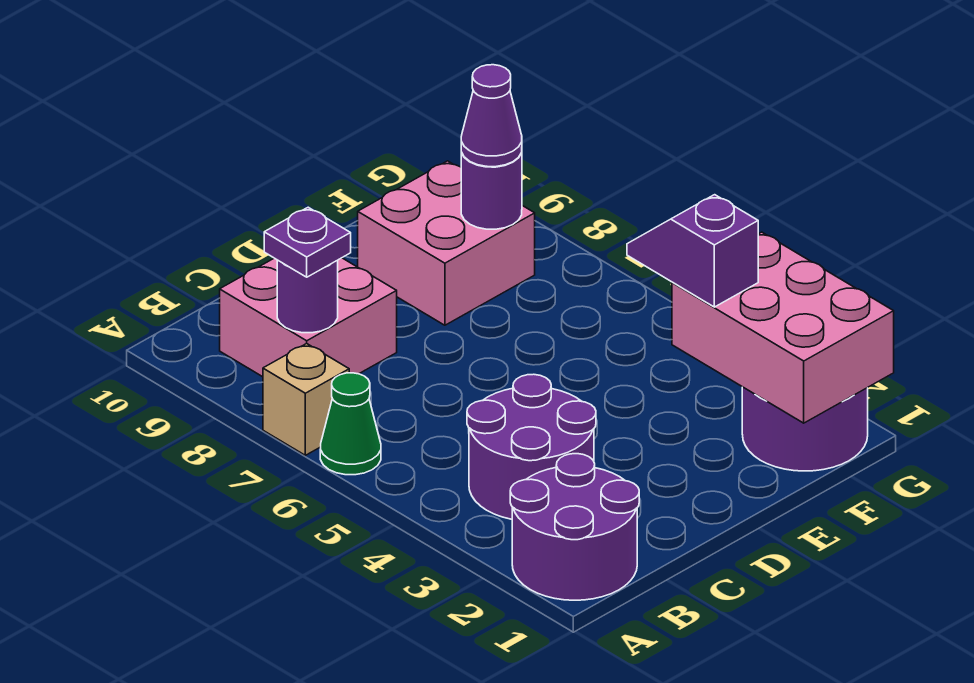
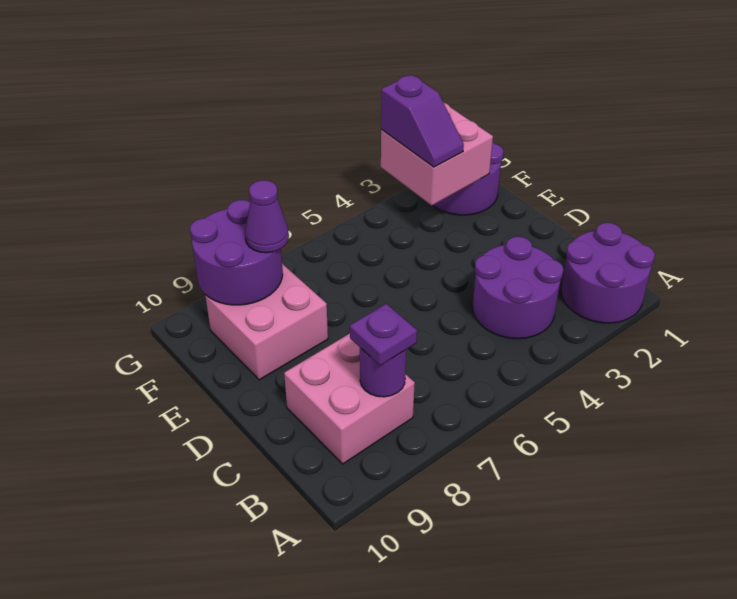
green cone A6 level 1 -> none
tan brick A7 level 1 -> none
pink brick F1:G3 level 2 -> pink brick F2:G3 level 2
purple slope F3:F4 level 3 top 3 -> purple slope F3:G3 level 3 top G
purple round brick F8 level 2 -> purple round brick F8:G9 level 2

